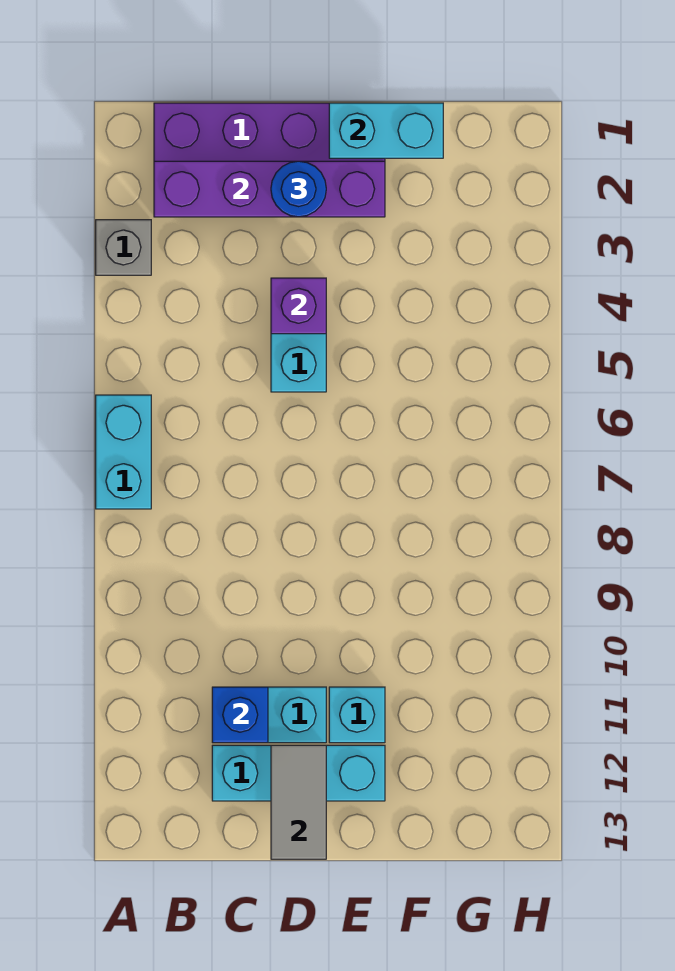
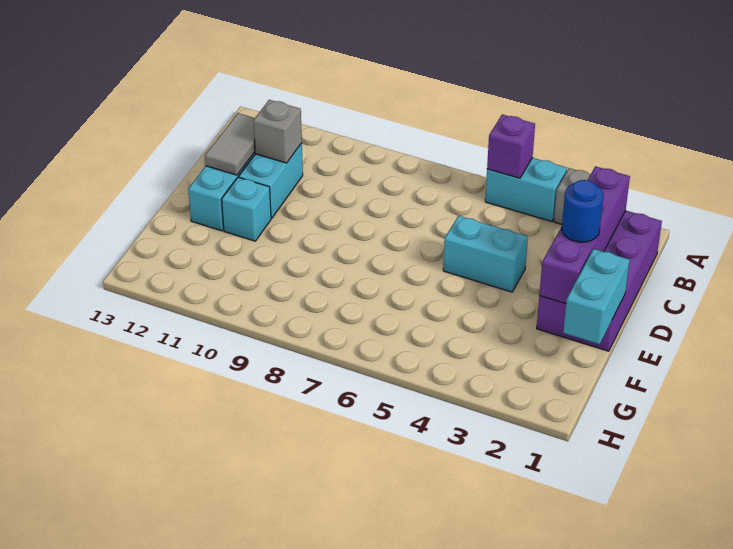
cyan brick A6:A7 level 1 -> cyan brick A4:A5 level 1
blue brick C11 level 2 -> grey brick C11 level 2
purple brick D4 level 2 -> purple brick A5 level 2
grey tile D12:D13 level 2 -> grey tile C12:D12 level 2

